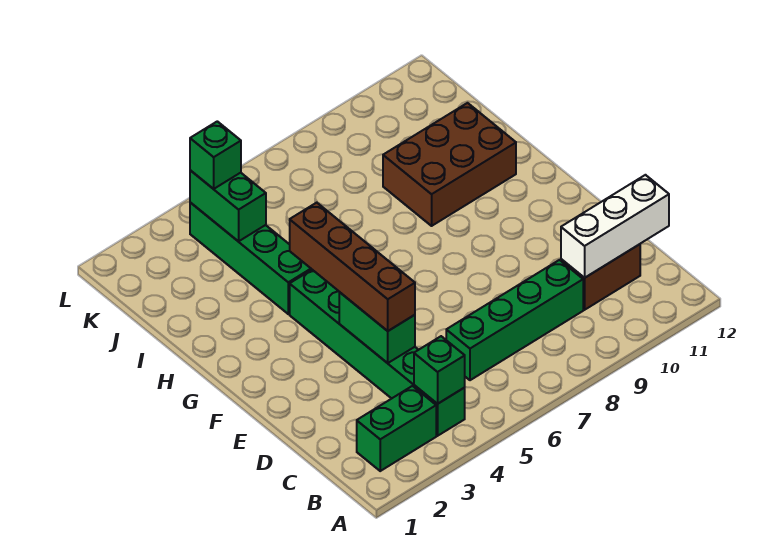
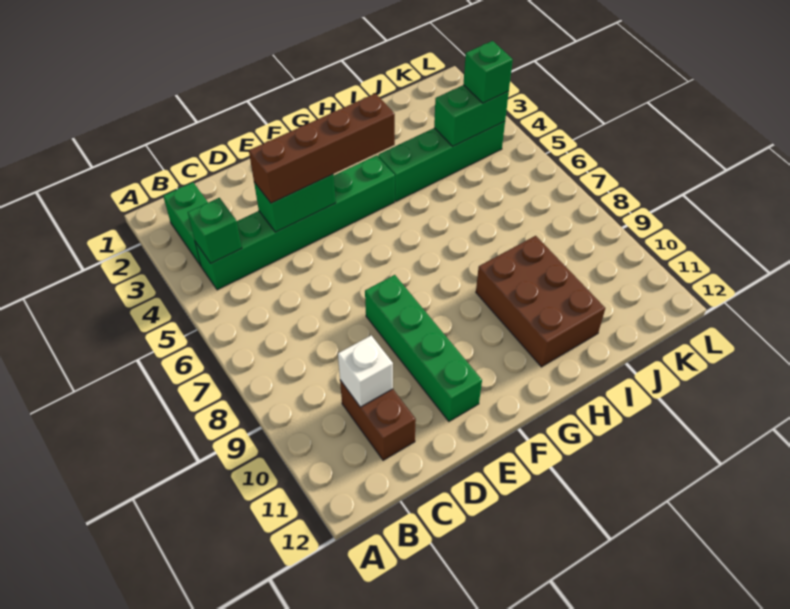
green brick C6:C9 level 1 -> green brick E8:E11 level 1
white brick C10:C12 level 2 -> white brick C10 level 2

